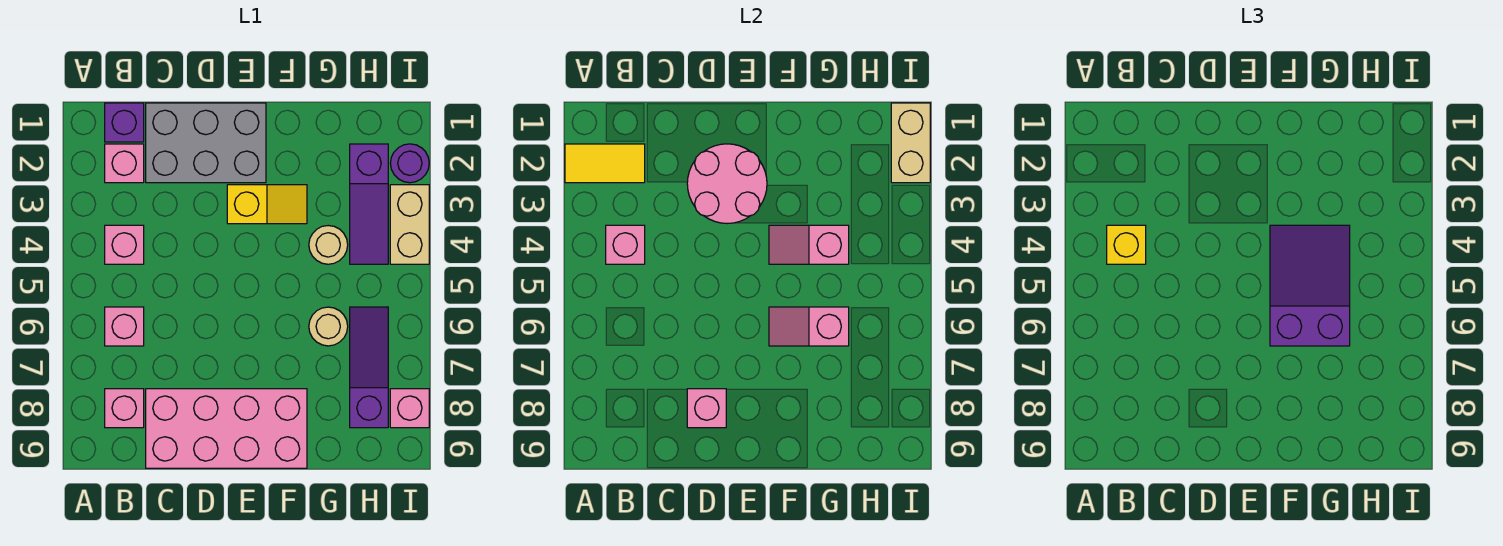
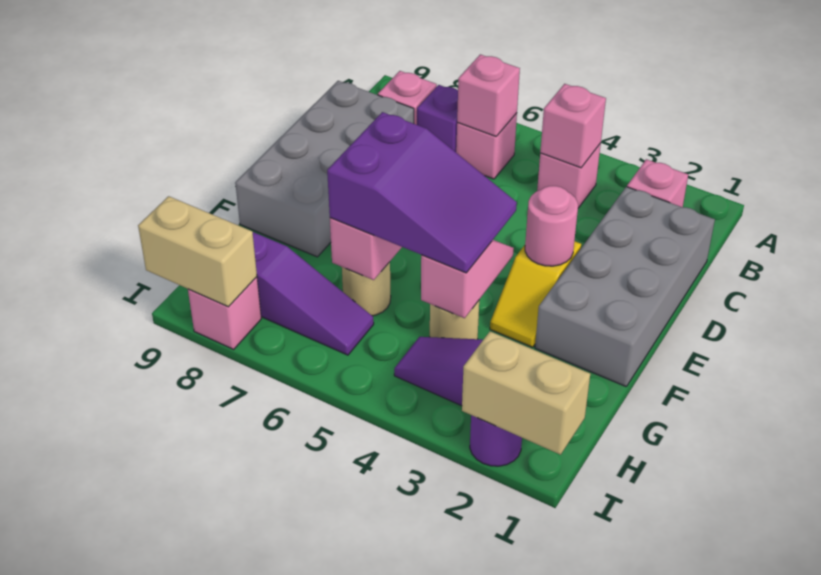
yellow tile A2:B2 level 2 -> none
purple brick B1 level 1 -> purple brick B7 level 1
yellow brick B4 level 3 -> none
grey brick C1:E2 level 1 -> grey brick C1:F2 level 1
pink brick C8:F9 level 1 -> grey brick C8:F9 level 1
pink round brick D2:E3 level 2 -> pink round brick E3 level 2
pink brick D8 level 2 -> pink brick B6 level 2
tan brick I3:I4 level 1 -> tan brick I8:I9 level 2

